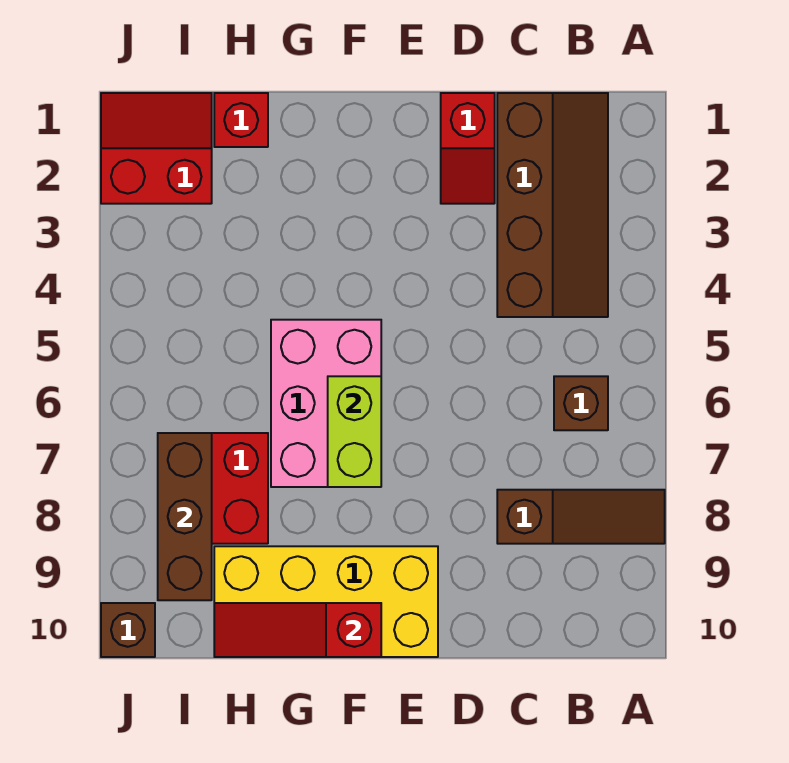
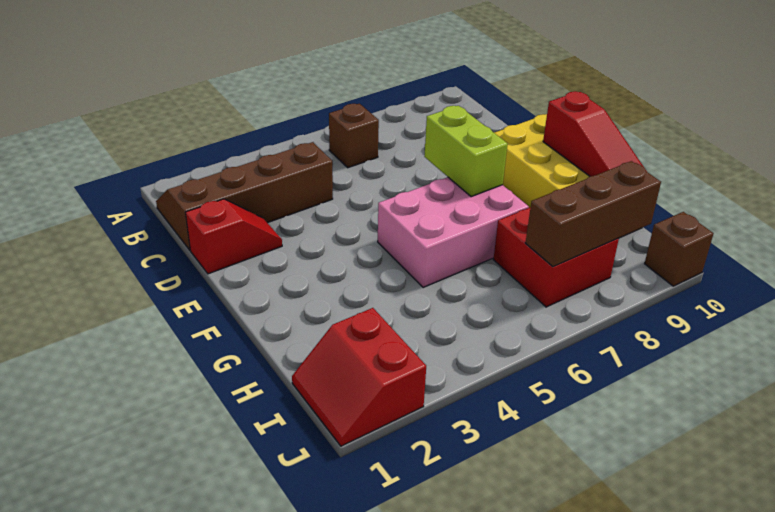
brown slope A8:C8 level 1 top C -> none
lime brick F6:F7 level 2 -> lime brick E7:F7 level 2
red brick H1 level 1 -> none

